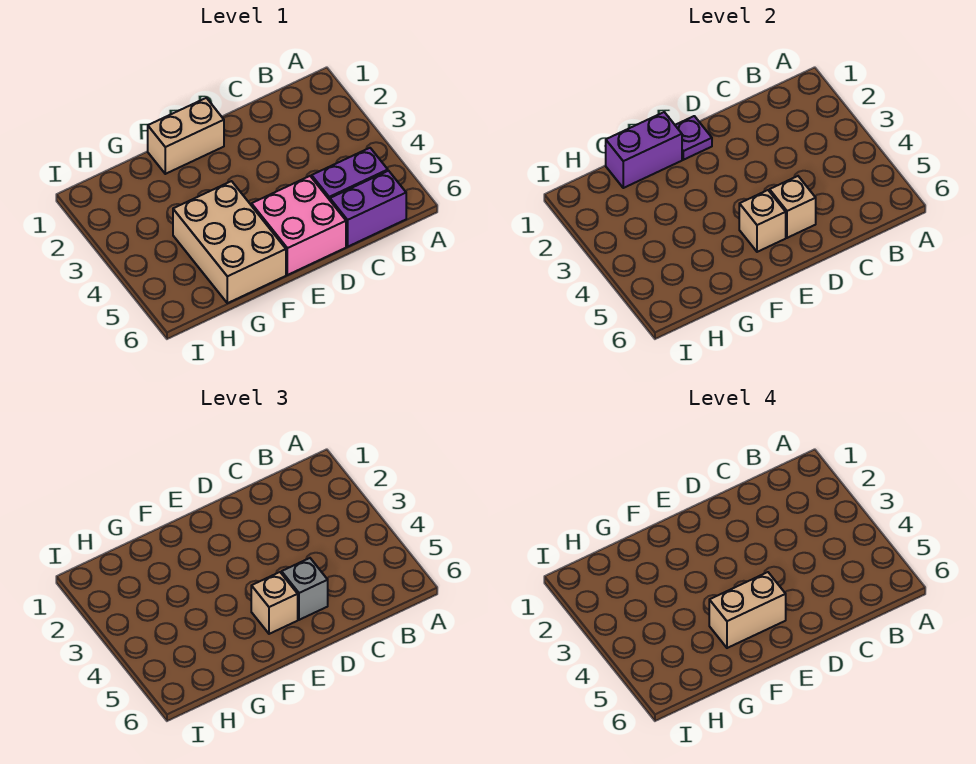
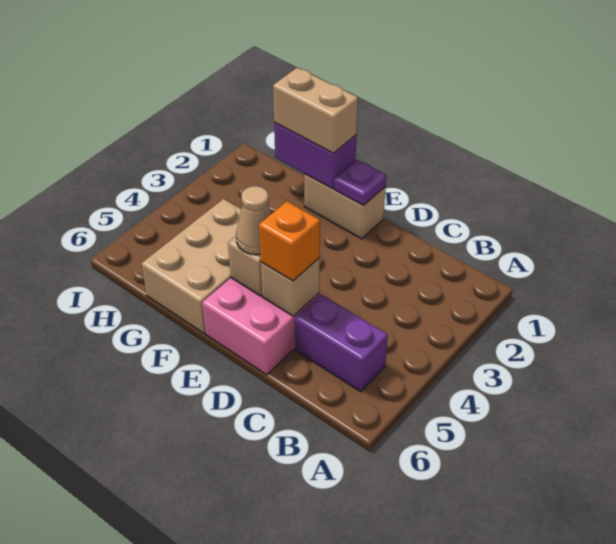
purple brick B6:C6 level 1 -> none
grey brick D5 level 3 -> orange brick D5 level 3
tan brick E5 level 3 -> tan cone E5 level 3
tan brick E5:F5 level 4 -> tan brick F1:G1 level 3

